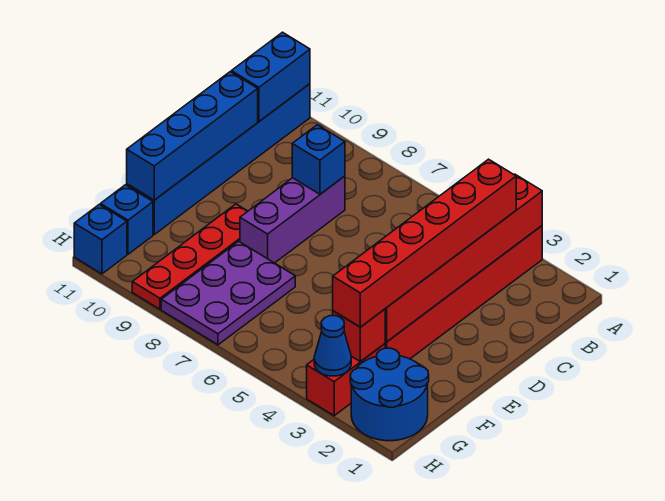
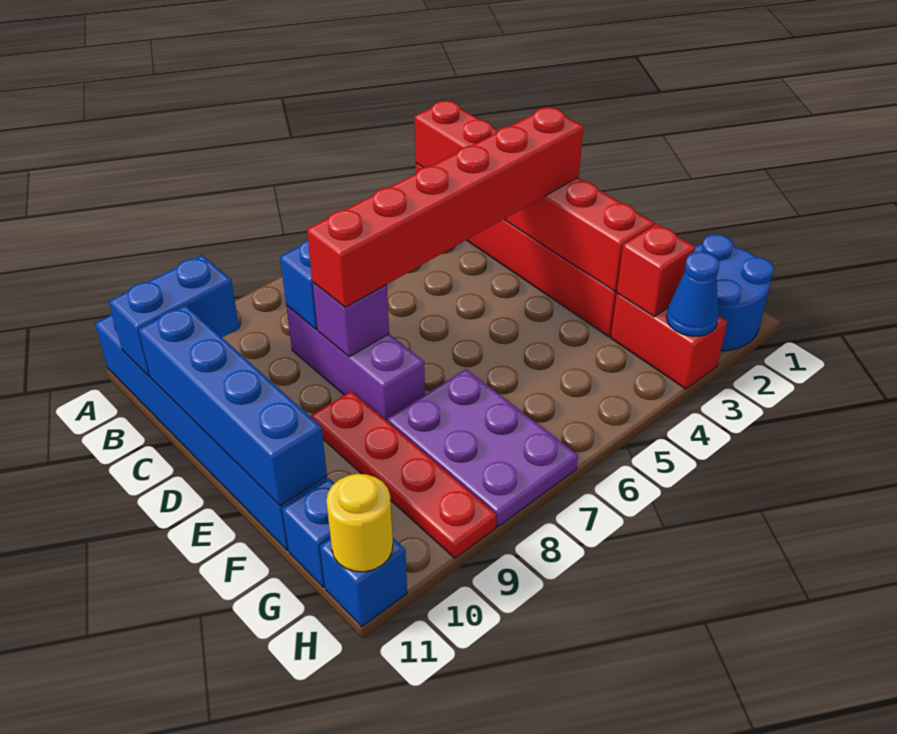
blue brick A11:B11 level 2 -> blue brick B10:B11 level 2
red brick B3:G3 level 3 -> red brick D3:D8 level 3
none -> purple brick D8 level 2
none -> yellow round brick H11 level 2

